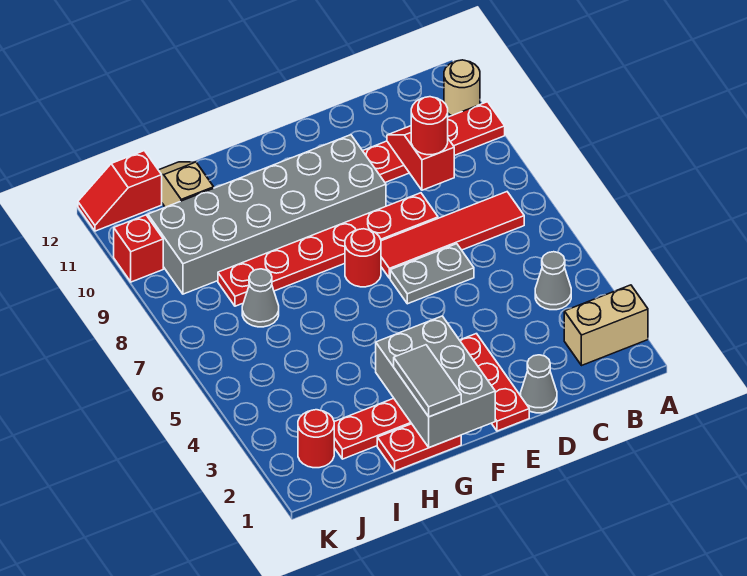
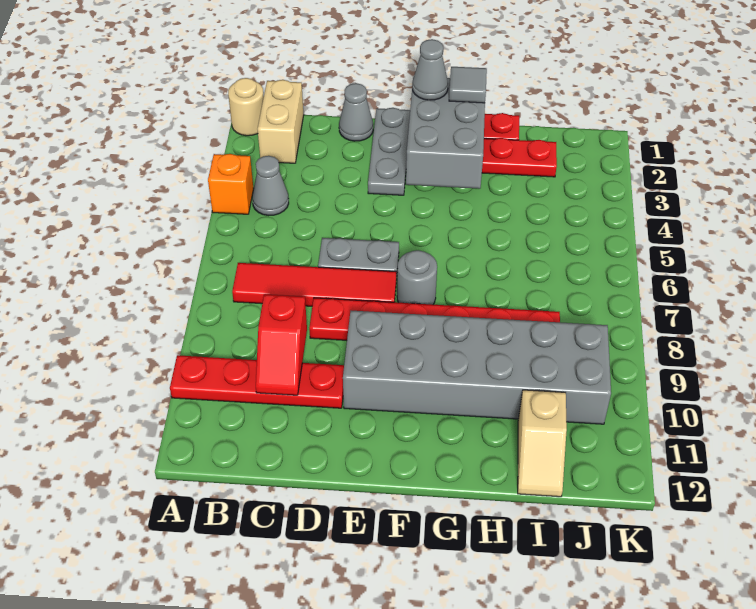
tan brick A2:B2 level 1 -> tan brick B1:B2 level 1
none -> orange brick A4 level 1
tan round brick A11 level 1 -> tan round brick A1 level 1
red round brick C9 level 3 -> none
red plate E1:E3 level 1 -> grey plate E1:E3 level 1
red round brick F7 level 1 -> grey round brick F7 level 1
grey tile G1:G2 level 3 -> grey tile G1 level 3
grey cone I7 level 1 -> grey cone F1 level 3
red round brick J2 level 1 -> none
red slope J12:K12 level 1 top J -> none
red brick K10 level 1 -> none

